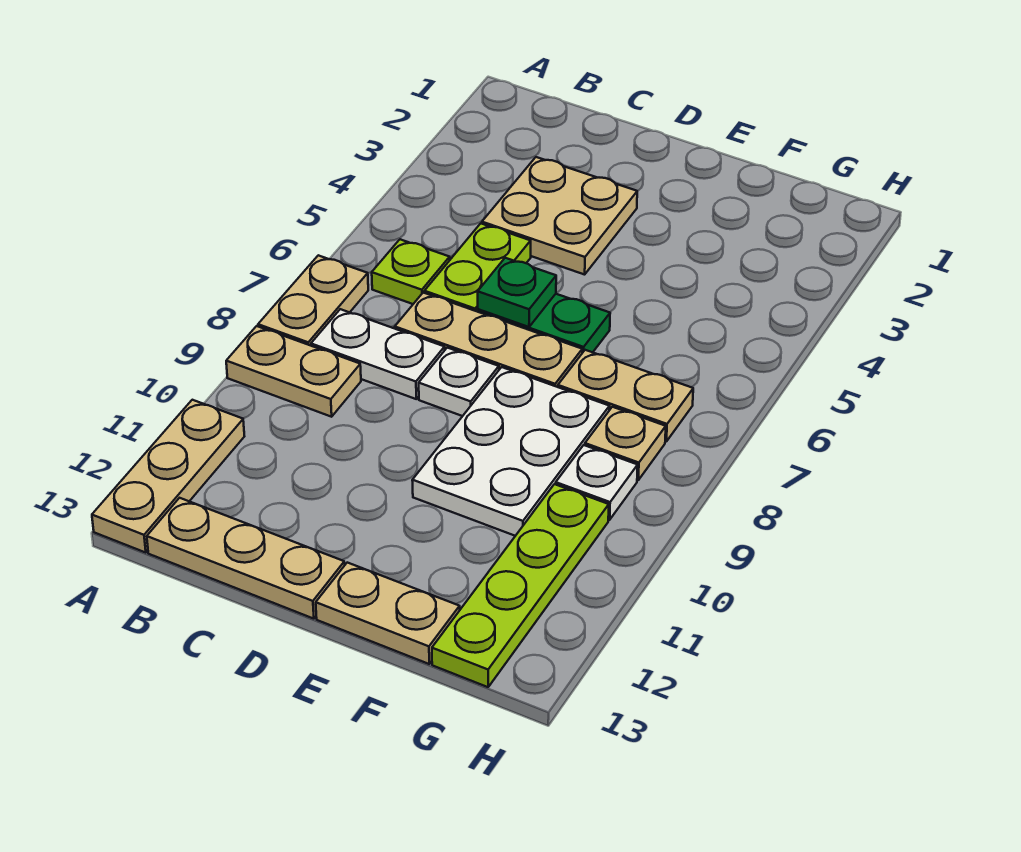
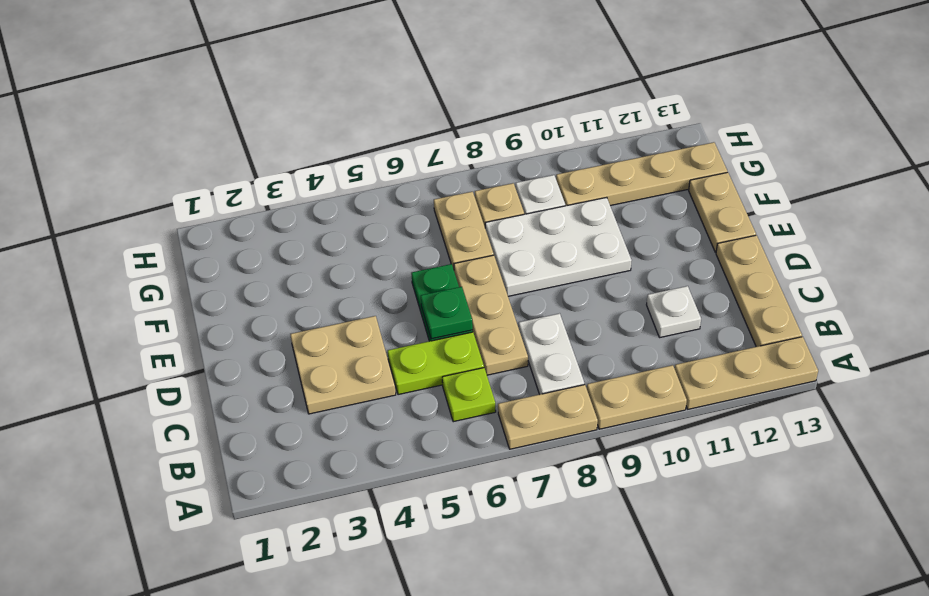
tan plate A9:B9 level 1 -> tan plate A9:A10 level 1
white plate D8 level 1 -> white plate C11 level 1
lime plate G10:G13 level 1 -> tan plate G10:G13 level 1

